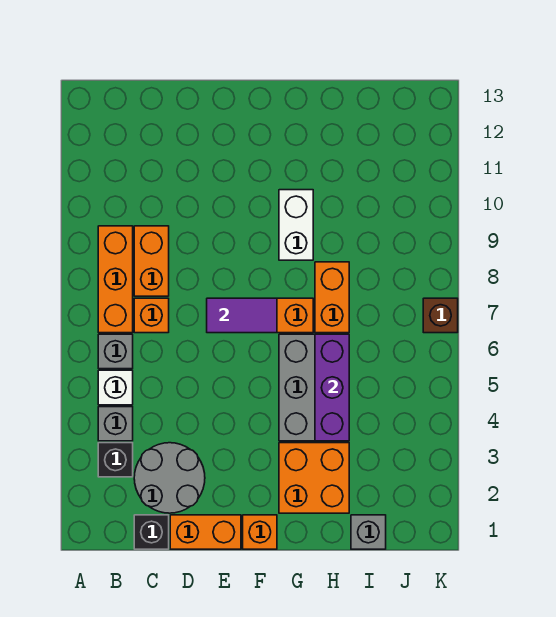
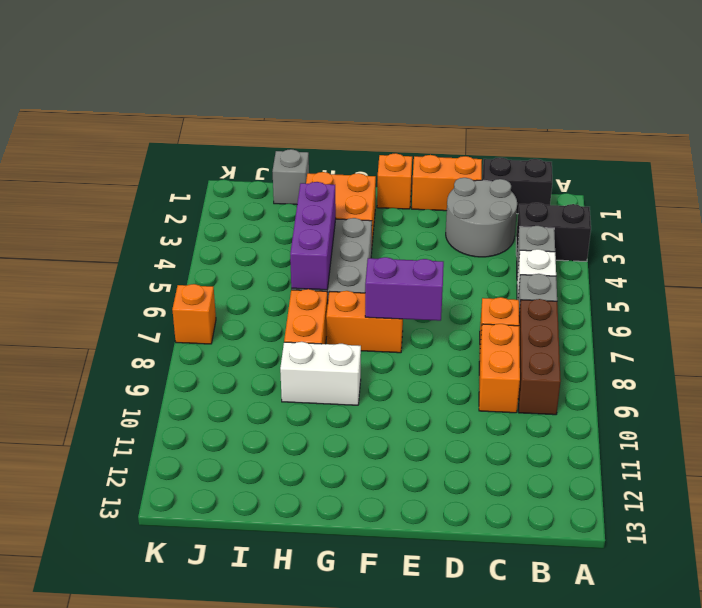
black brick B3 level 1 -> black brick A3:B3 level 1
orange brick B7:B9 level 1 -> brown brick B7:B9 level 1
black brick C1 level 1 -> black brick B1:C1 level 1
purple tile E7:F7 level 2 -> purple brick E7:F7 level 2
white brick G9:G10 level 1 -> white brick G9:H9 level 1
brown brick K7 level 1 -> orange brick K7 level 1

